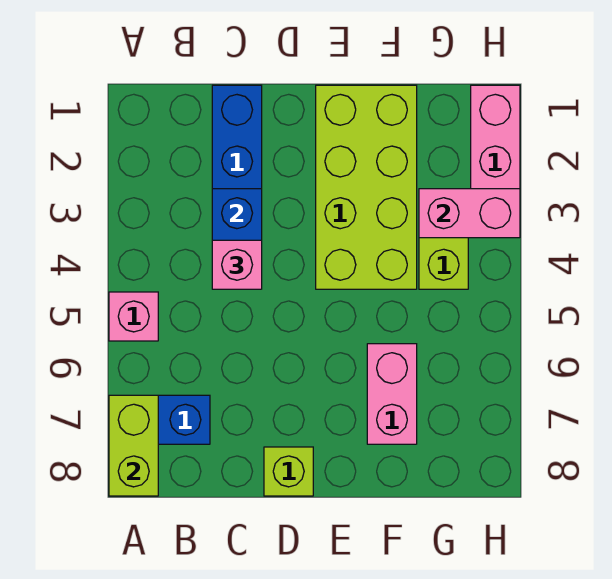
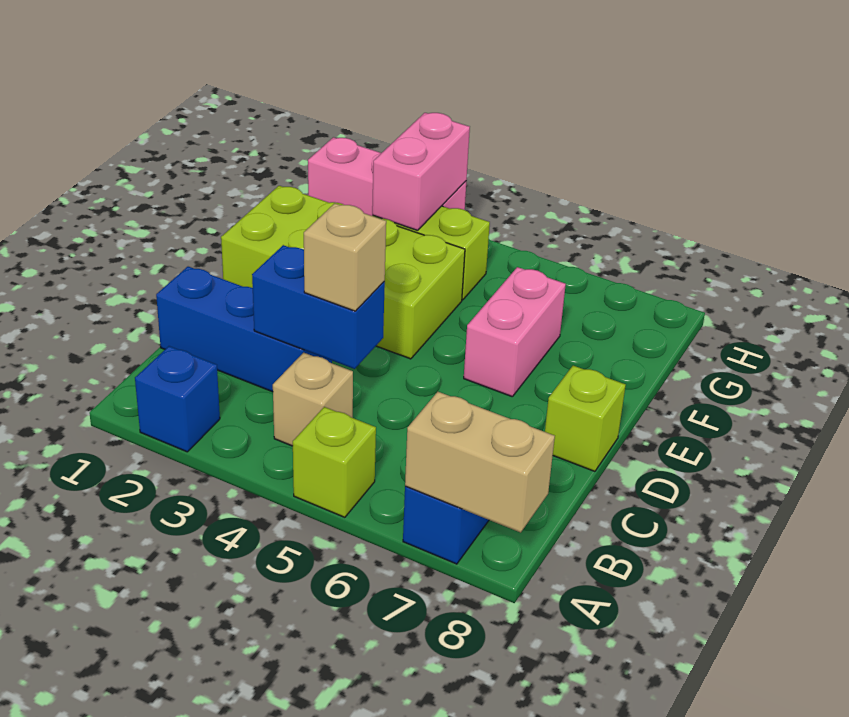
none -> blue brick A2 level 1
pink brick A5 level 1 -> lime brick A5 level 1
lime brick A7:A8 level 2 -> tan brick A7:A8 level 2
none -> tan brick B4 level 1
pink brick C4 level 3 -> tan brick C4 level 3
pink brick F6:F7 level 1 -> pink brick E6:F6 level 1

